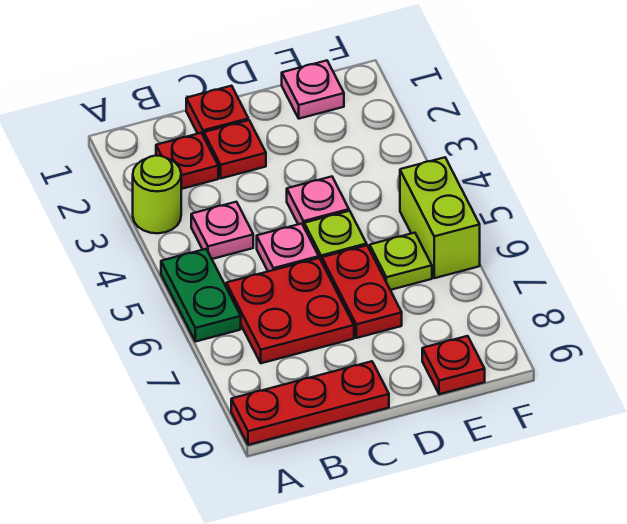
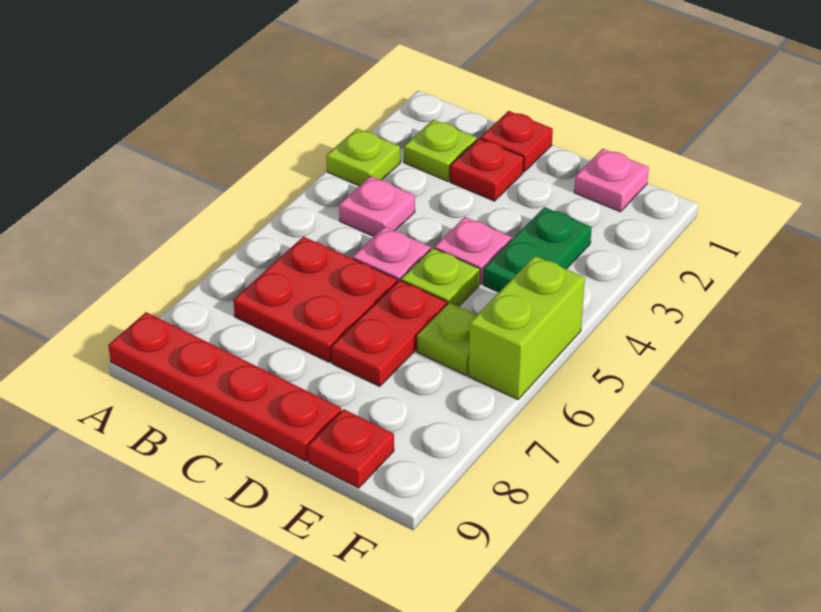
lime round brick A3 level 1 -> lime plate A3 level 1
green plate A5:A6 level 1 -> green plate E3:E4 level 1
red plate A9:C9 level 1 -> red plate A9:D9 level 1
red plate B2 level 1 -> lime plate B2 level 1

